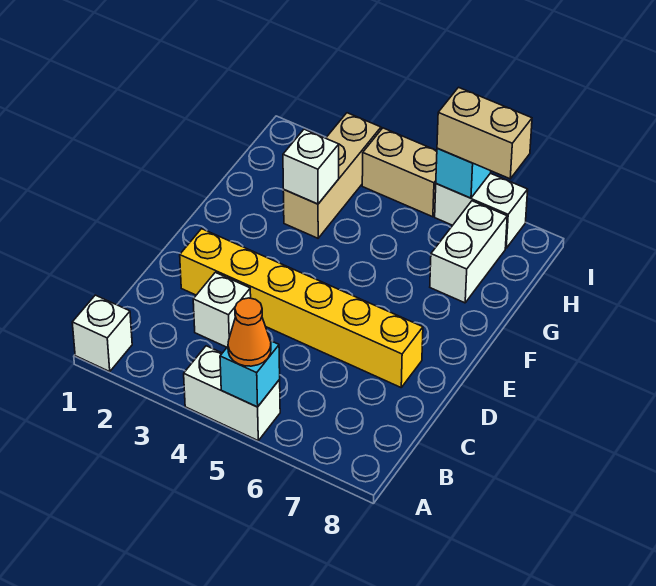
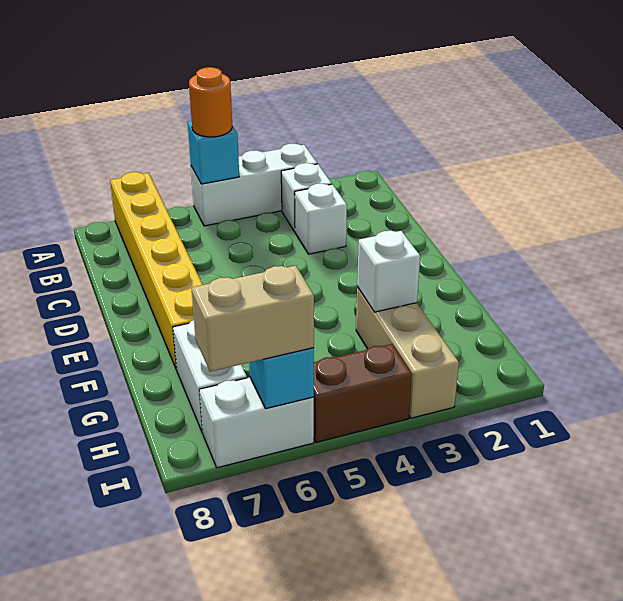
white brick A1 level 1 -> white brick B3 level 1
white brick A4:A5 level 1 -> white brick A3:A5 level 1
orange cone A5 level 3 -> orange round brick A5 level 3
yellow brick D2:D7 level 1 -> yellow brick A7:F7 level 1
tan brick I4:I5 level 1 -> brown brick I4:I5 level 1

